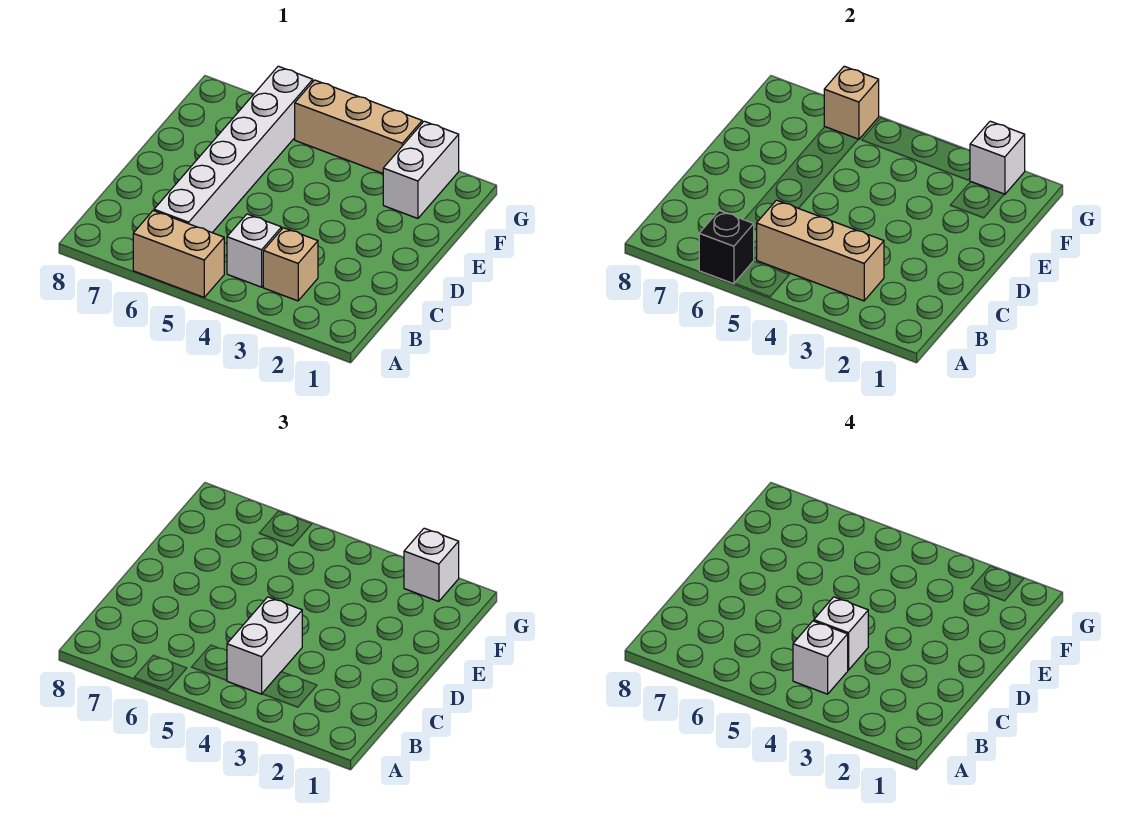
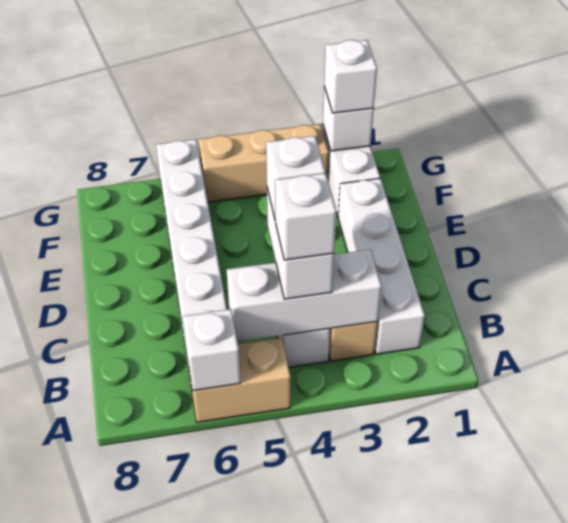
black brick A6 level 2 -> white brick A6 level 2
none -> white brick B2:E2 level 1
tan brick B3:B5 level 2 -> white brick B3:B5 level 2
tan brick G6 level 2 -> none

